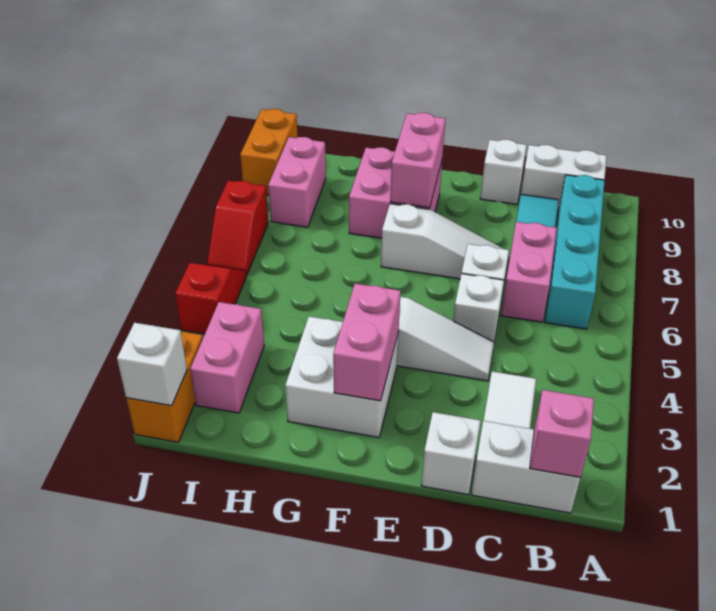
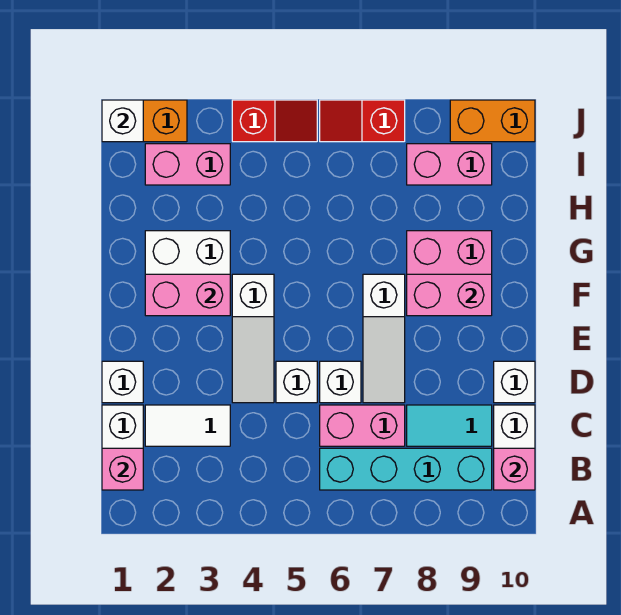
none -> pink brick B10 level 2

